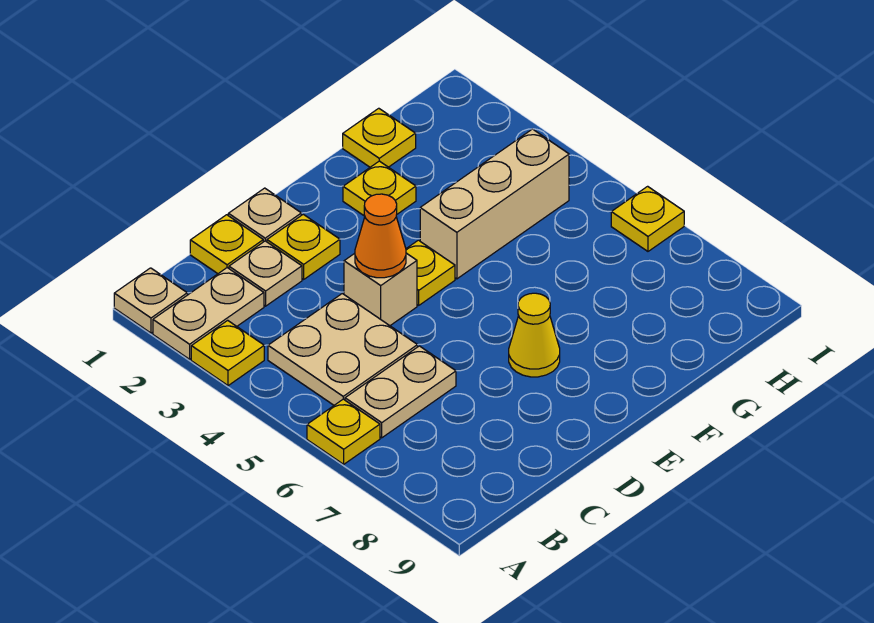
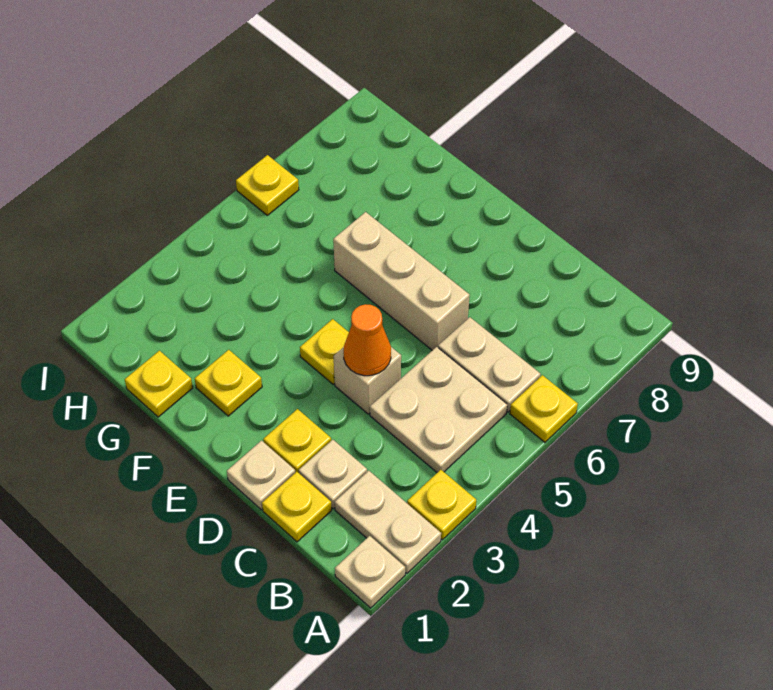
yellow cone E7 level 1 -> none
tan brick F4:H4 level 1 -> tan brick D6:F6 level 1

